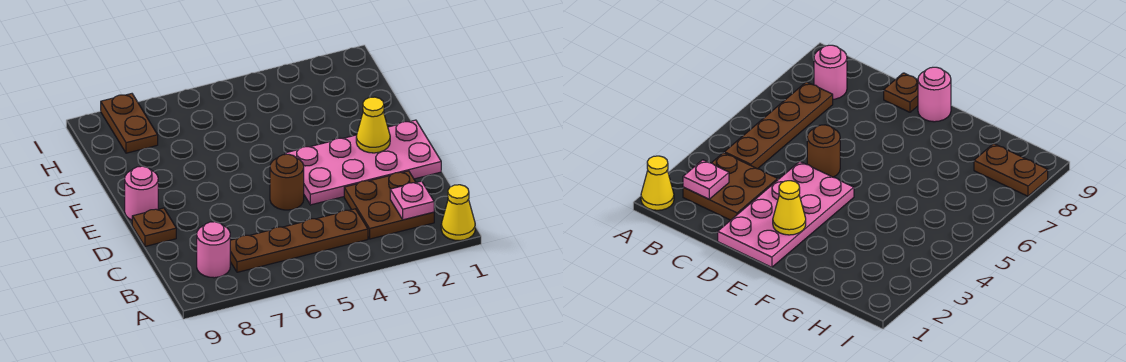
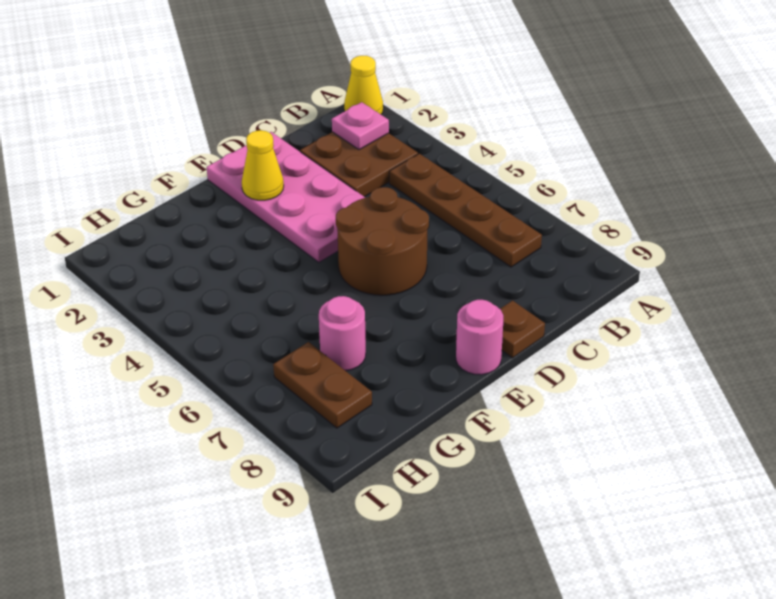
pink round brick B8 level 1 -> pink round brick G7 level 1
brown round brick D5 level 1 -> brown round brick D5:E6 level 1
brown plate H8:I8 level 1 -> brown plate H7:H8 level 1

